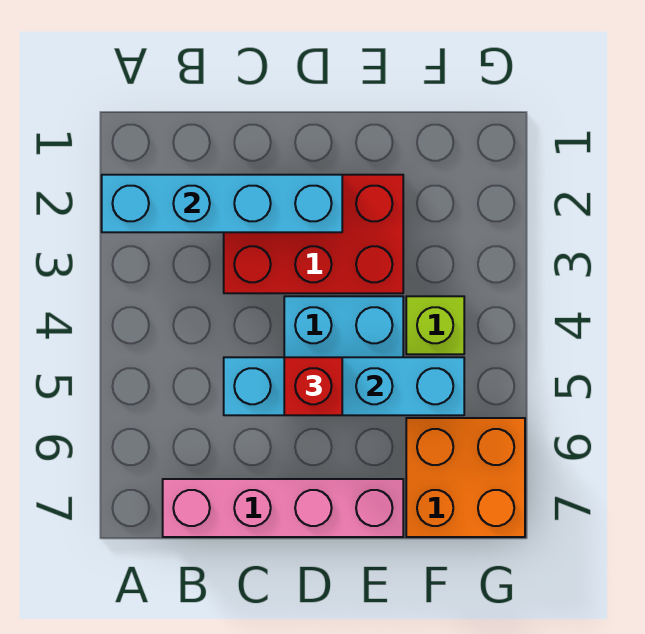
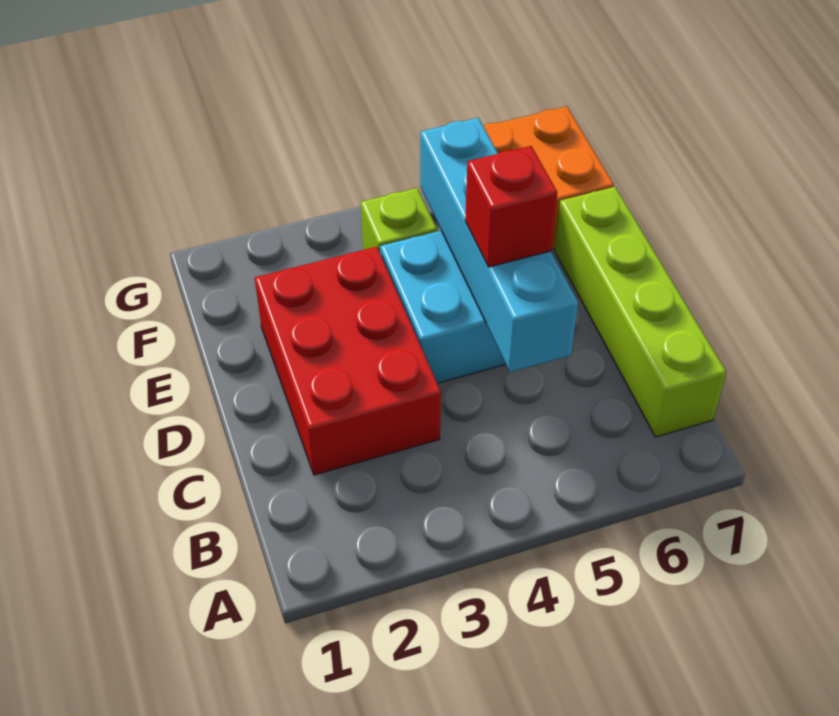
cyan brick A2:D2 level 2 -> none
pink brick B7:E7 level 1 -> lime brick B7:E7 level 1

